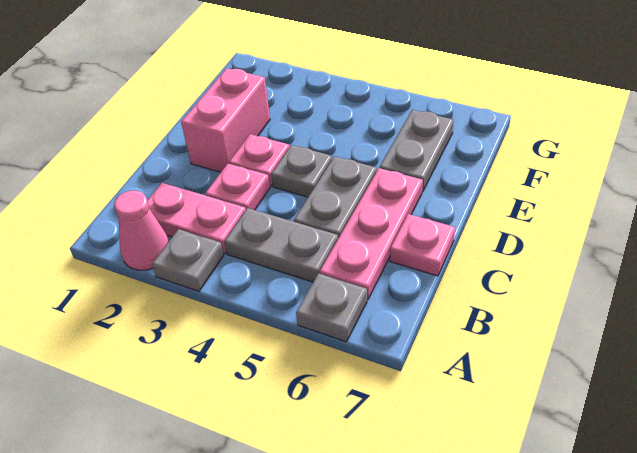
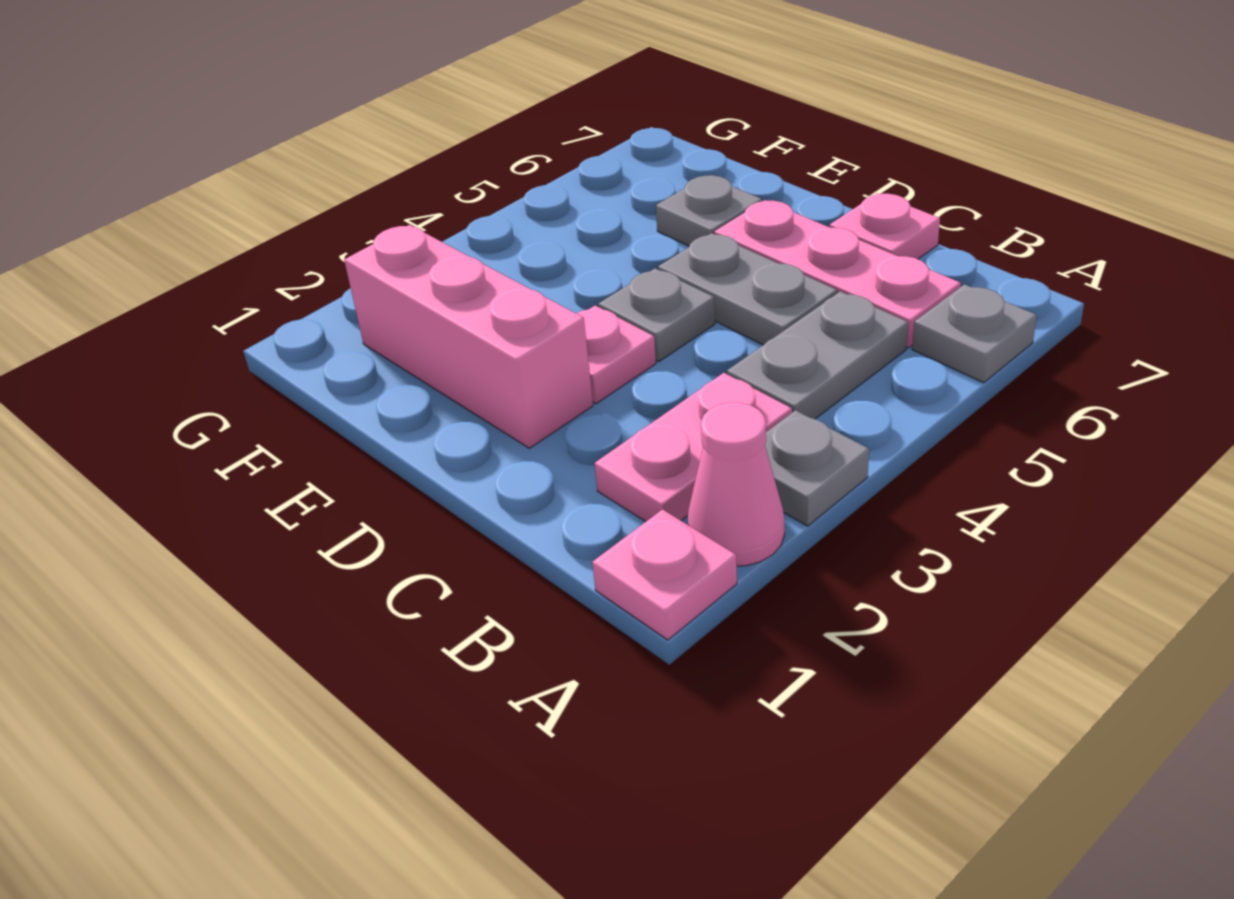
pink plate C3 level 1 -> pink plate A1 level 1
pink brick D2:E2 level 1 -> pink brick D2:F2 level 1
grey plate E6:F6 level 1 -> grey plate E6 level 1

